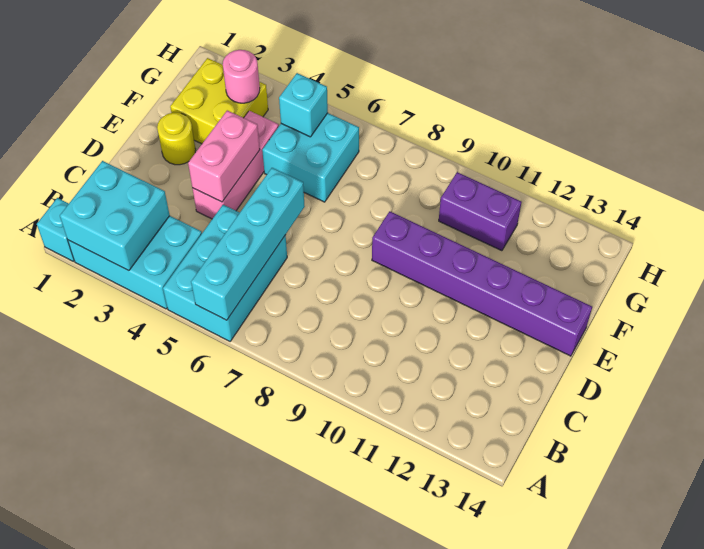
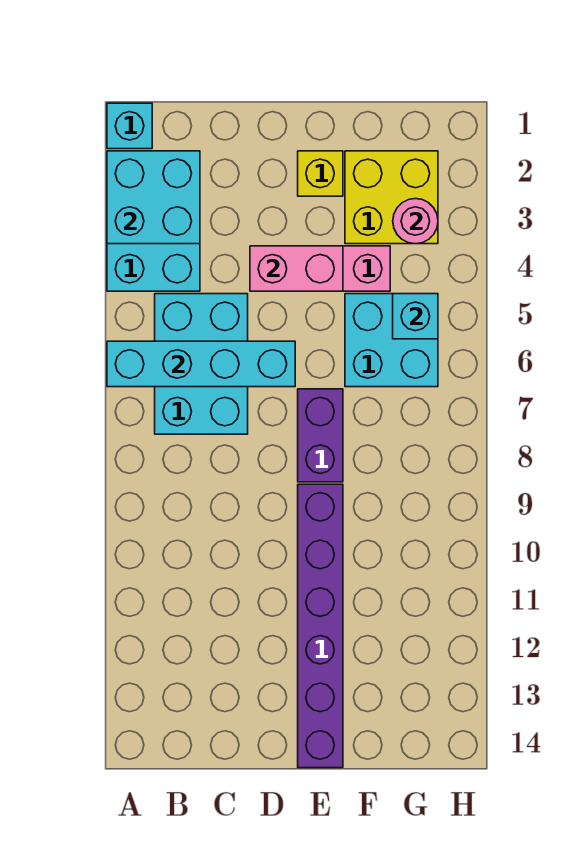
cyan brick A5:C6 level 1 -> cyan brick B5:C7 level 1
yellow round brick E2 level 1 -> yellow brick E2 level 1
purple brick G10:G11 level 1 -> purple brick E7:E8 level 1

